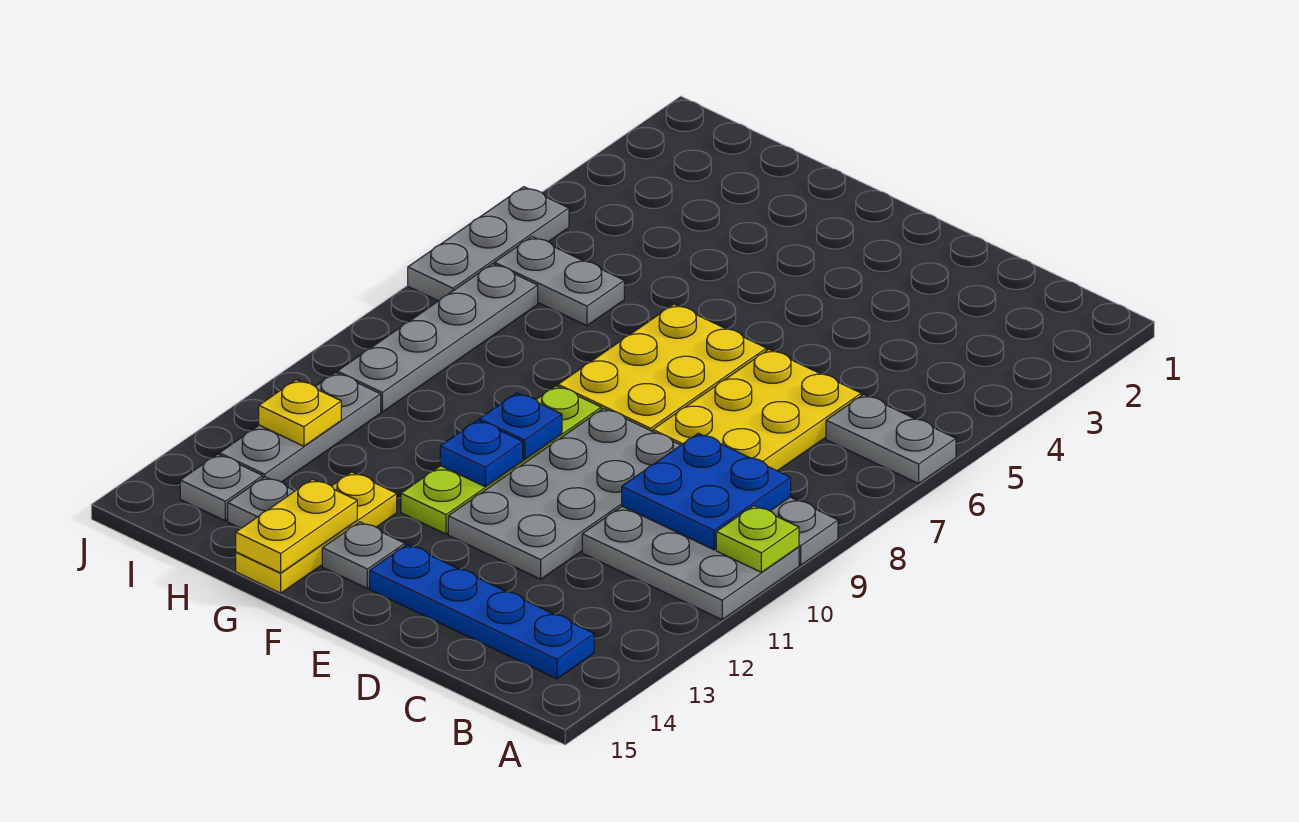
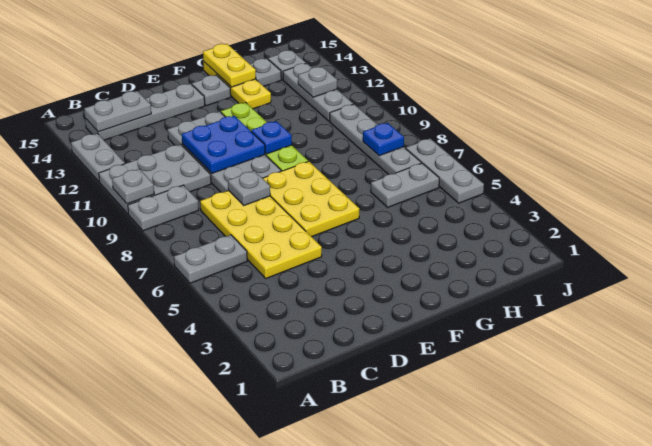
lime plate A10 level 2 -> grey plate A10 level 2
none -> grey plate A12:A13 level 1
blue plate B9:C10 level 2 -> blue plate D10:E11 level 2
blue plate B14:E14 level 1 -> grey plate B14:E14 level 1
none -> grey plate B14:C14 level 2
yellow plate C6:D8 level 1 -> yellow plate C5:D8 level 1
none -> grey plate D8 level 2
blue plate F11 level 2 -> blue plate I8 level 2
yellow plate I12 level 2 -> grey plate I12 level 2

